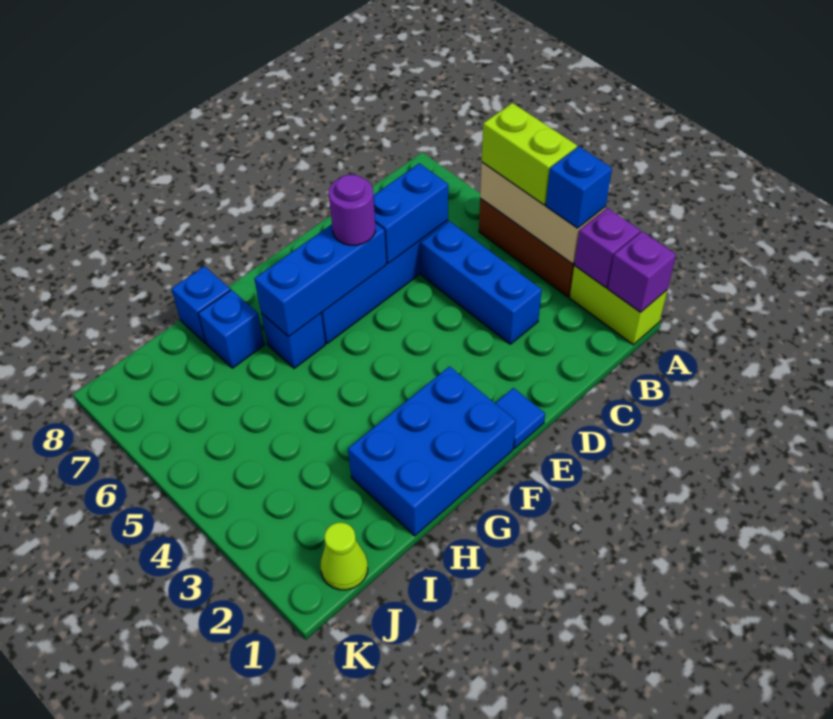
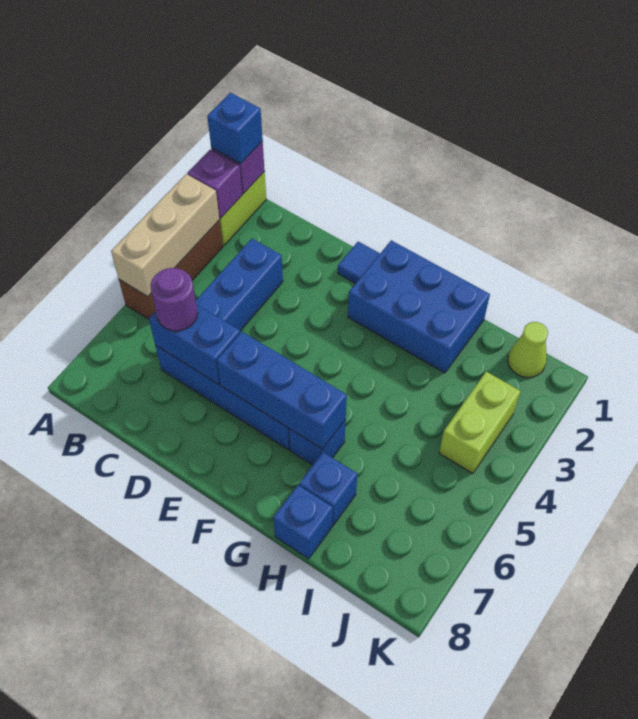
blue brick A3 level 3 -> blue brick A1 level 3
lime brick A4:A5 level 3 -> lime brick J3:J4 level 1
purple round brick E6 level 3 -> purple round brick C6 level 3

